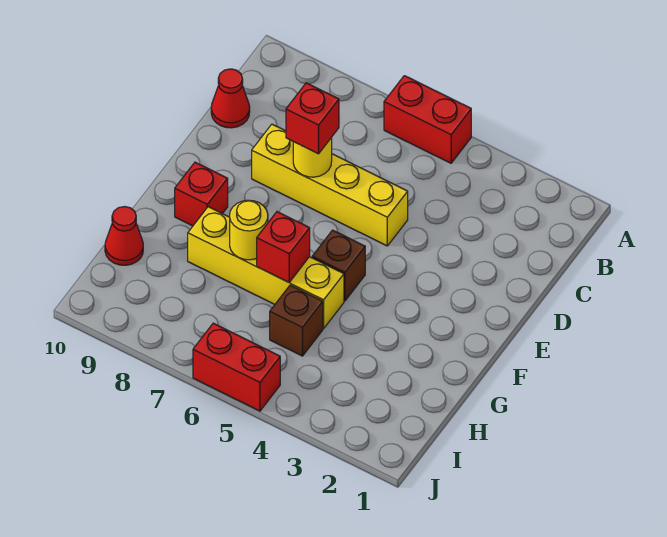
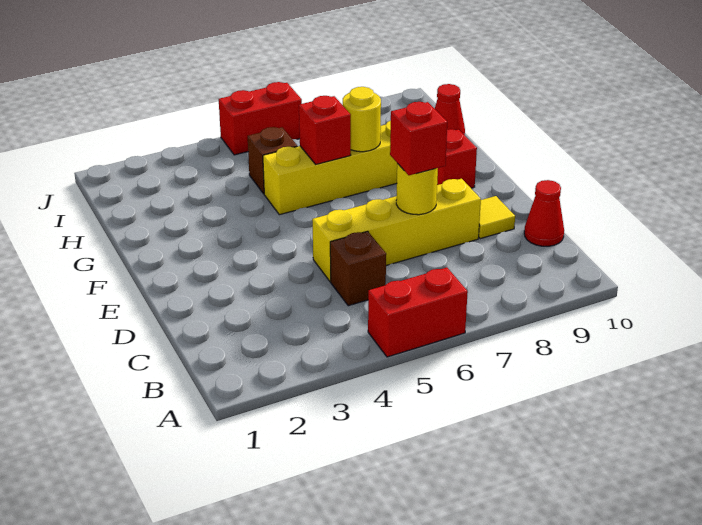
none -> yellow tile D9 level 1
brown brick F5 level 1 -> brown brick C5 level 1

